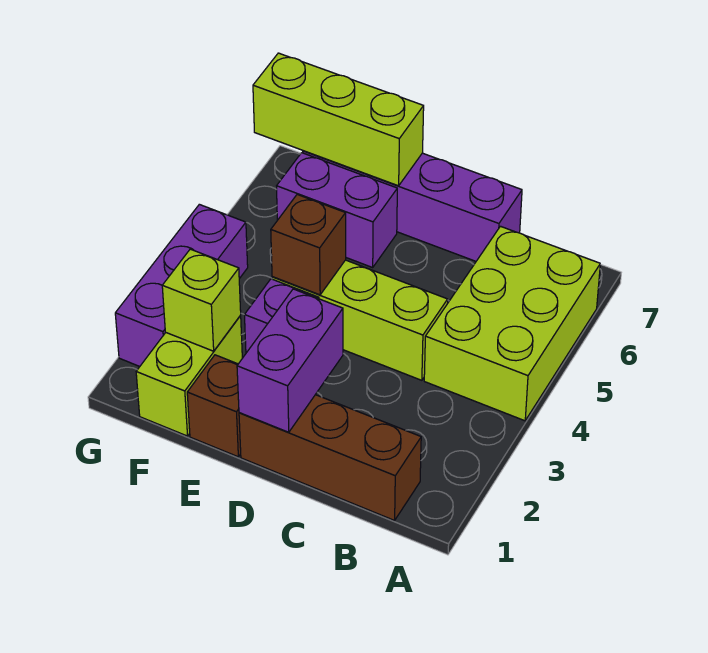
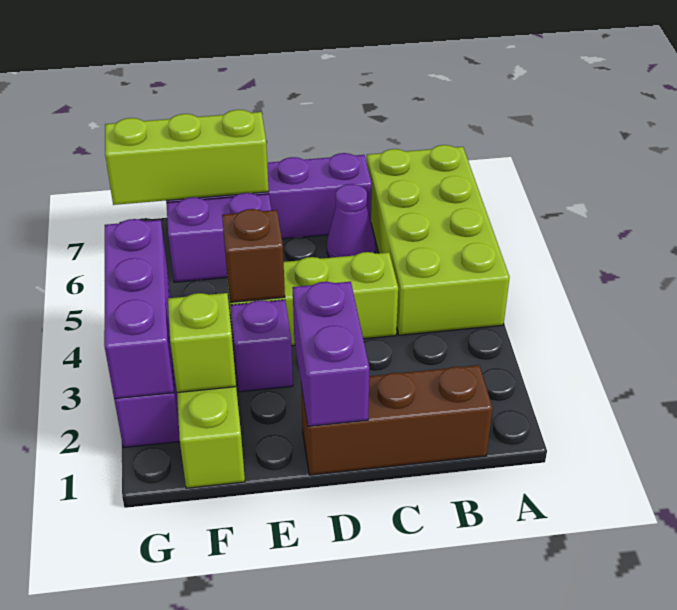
lime brick A4:B6 level 1 -> lime brick A4:B7 level 1
none -> purple cone C6 level 1
brown brick E1 level 1 -> none
none -> purple brick G2:G4 level 2

